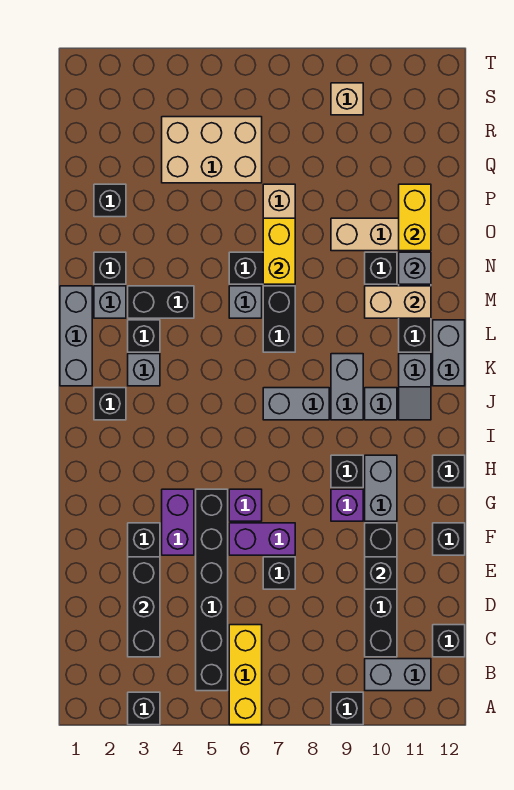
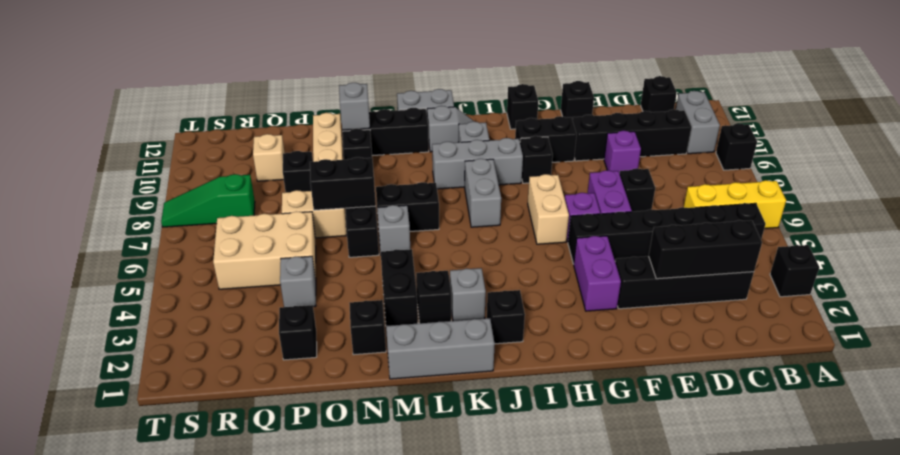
black brick E10 level 2 -> black brick P9 level 1
purple brick F4:G4 level 1 -> purple brick G3:G4 level 1
purple brick G9 level 1 -> purple brick E9 level 1
grey brick G10:H10 level 1 -> black brick G10:H10 level 1
grey brick J9:K9 level 1 -> grey brick I9:K9 level 1
grey brick M2 level 1 -> grey brick P4 level 1
tan brick M10:M11 level 2 -> tan brick H6:H7 level 1
yellow brick N7:O7 level 2 -> black brick N7:O7 level 2
yellow brick O11:P11 level 2 -> none
tan brick Q4:R6 level 1 -> tan brick P5:R6 level 1
none -> green slope R8:T8 level 1 top R
tan brick S9 level 1 -> tan brick Q10 level 1

